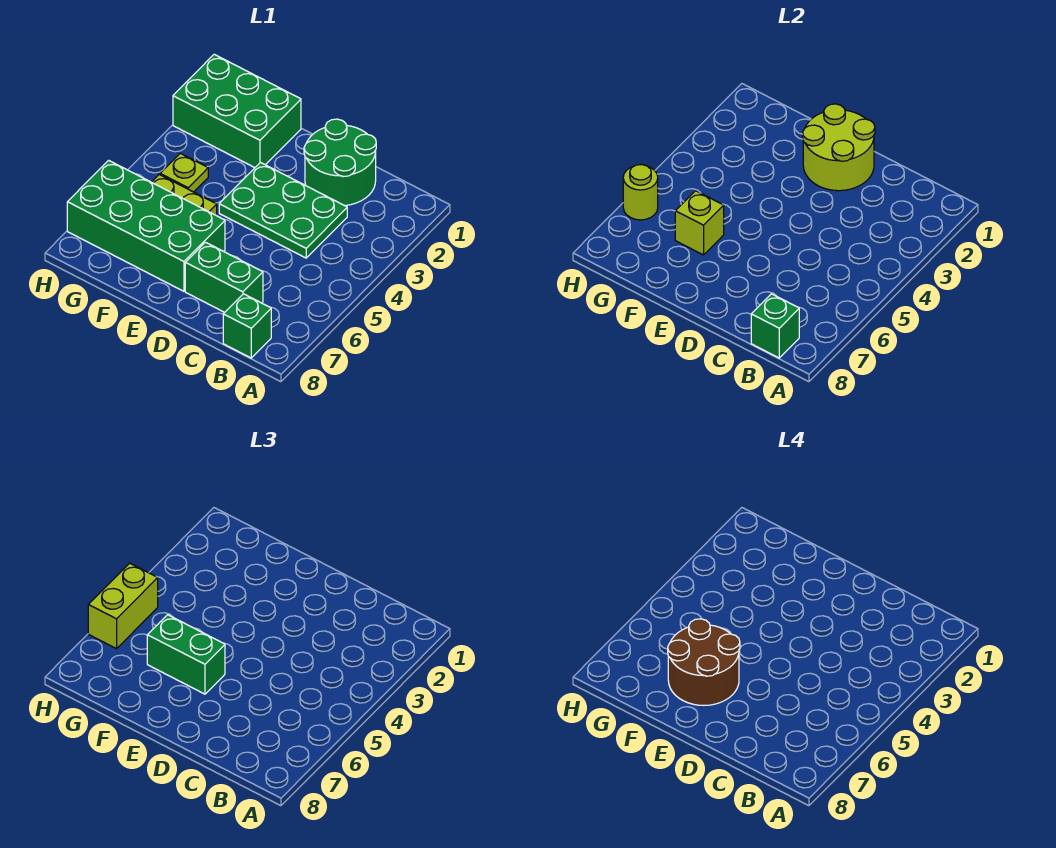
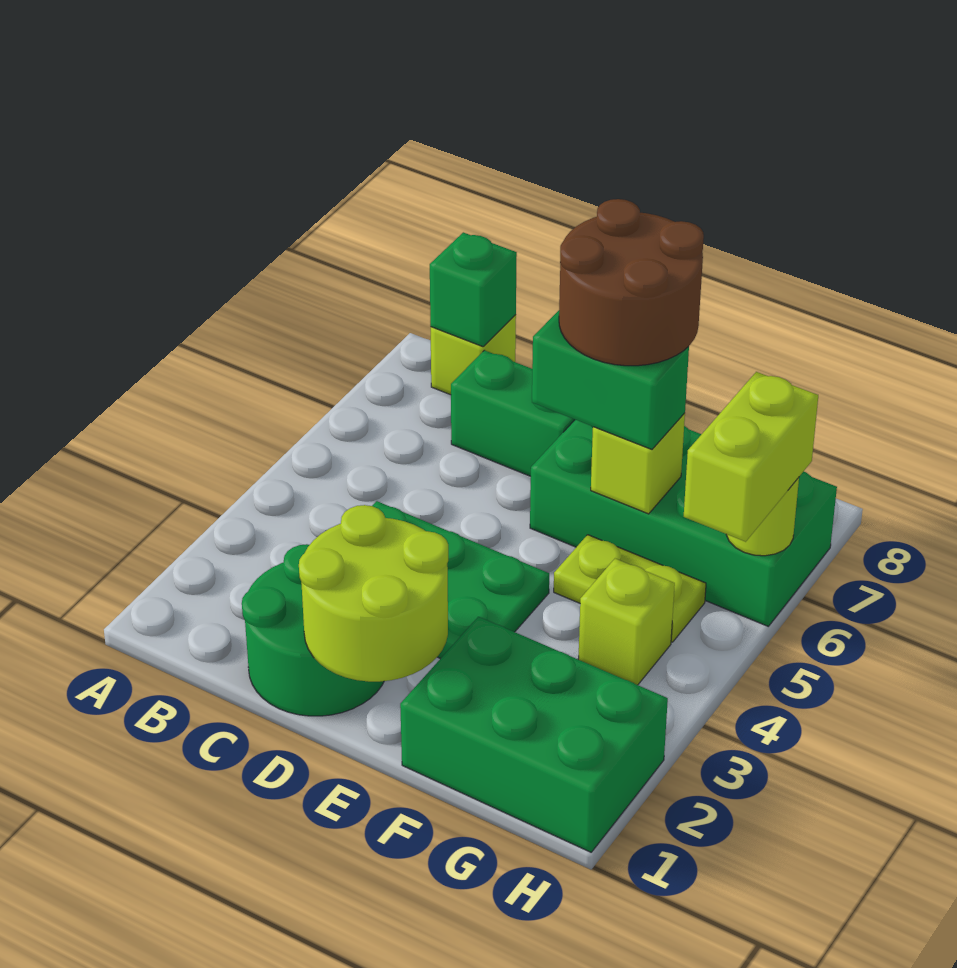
green brick B8 level 1 -> lime brick B8 level 1
lime plate G4 level 1 -> lime brick G4 level 1

